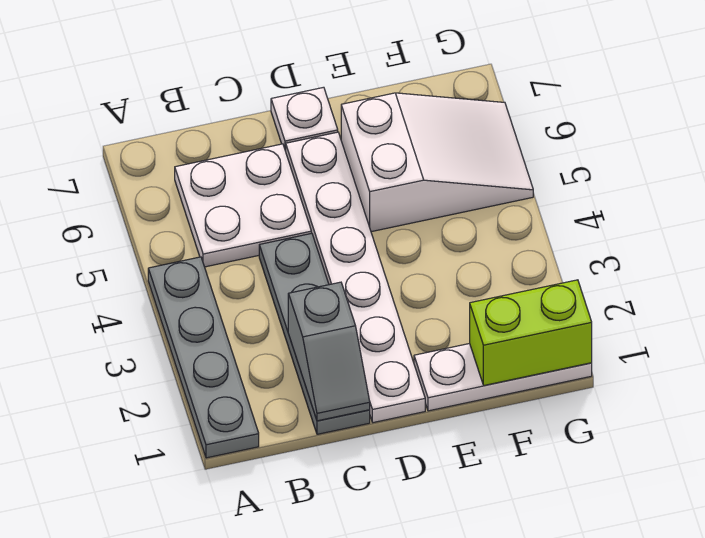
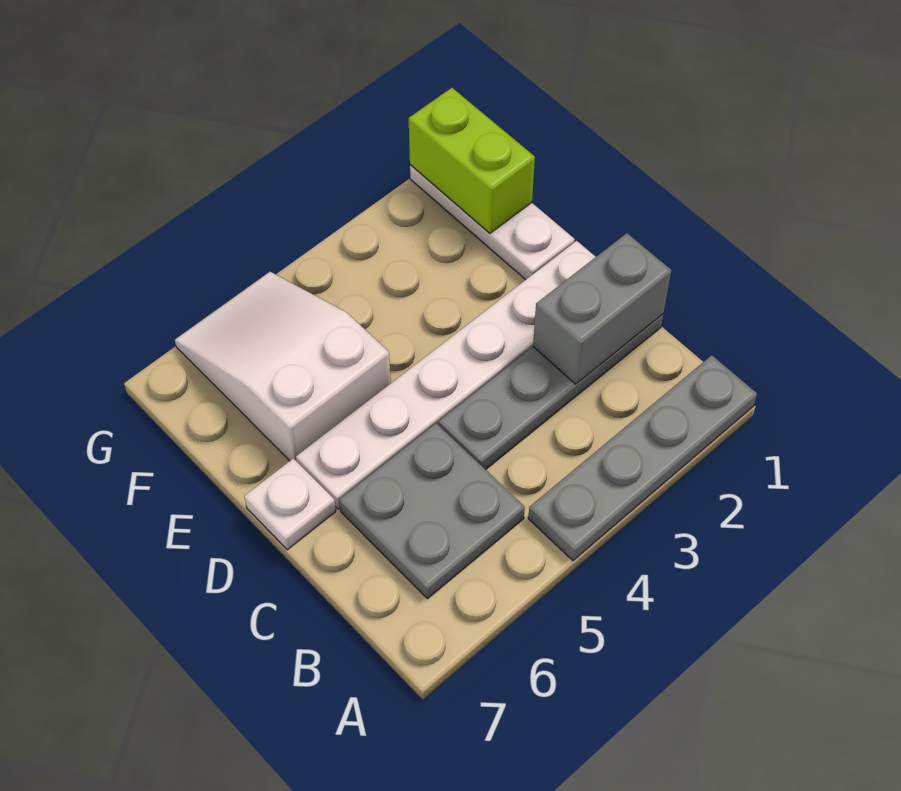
white plate B5:C6 level 1 -> grey plate B5:C6 level 1
grey slope C1:C2 level 2 top 2 -> grey brick C1:C2 level 2

